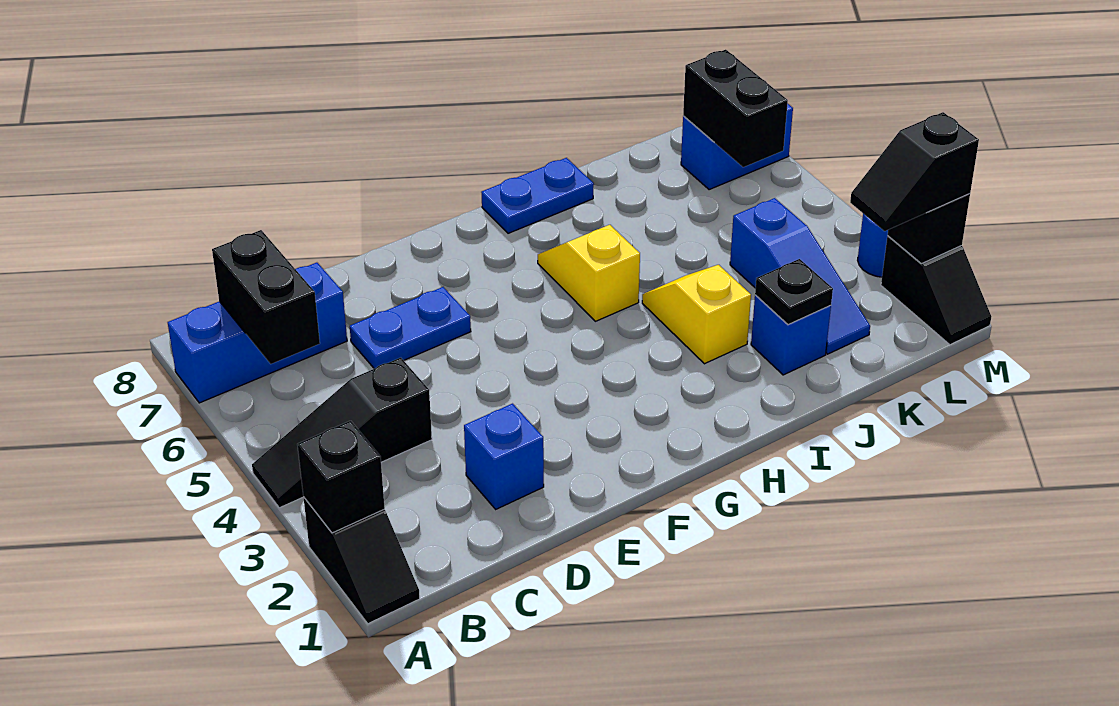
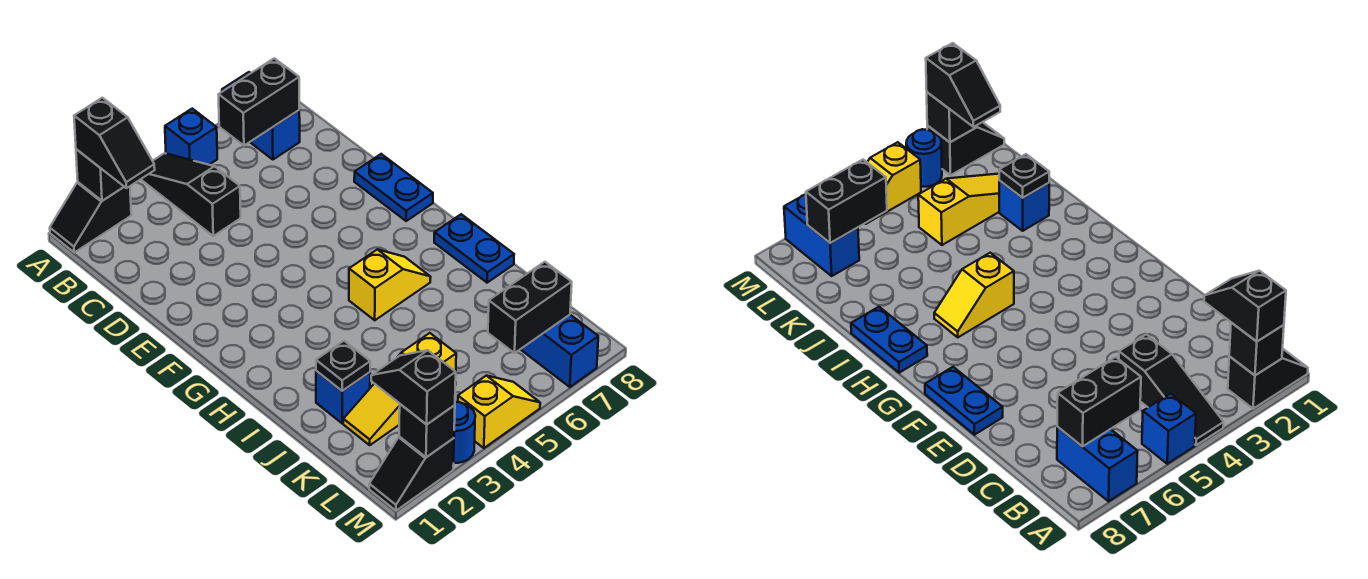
none -> black slope A2:B2 level 3 top A
blue brick A7:C7 level 1 -> blue brick A7:B7 level 1
blue brick D2 level 1 -> blue brick A5 level 1
blue plate D6:E6 level 1 -> blue plate E8:F8 level 1
yellow slope I3:I4 level 1 top 3 -> yellow slope M4:M5 level 1 top 4
blue slope K2:K4 level 1 top 4 -> yellow slope K2:K4 level 1 top 4

